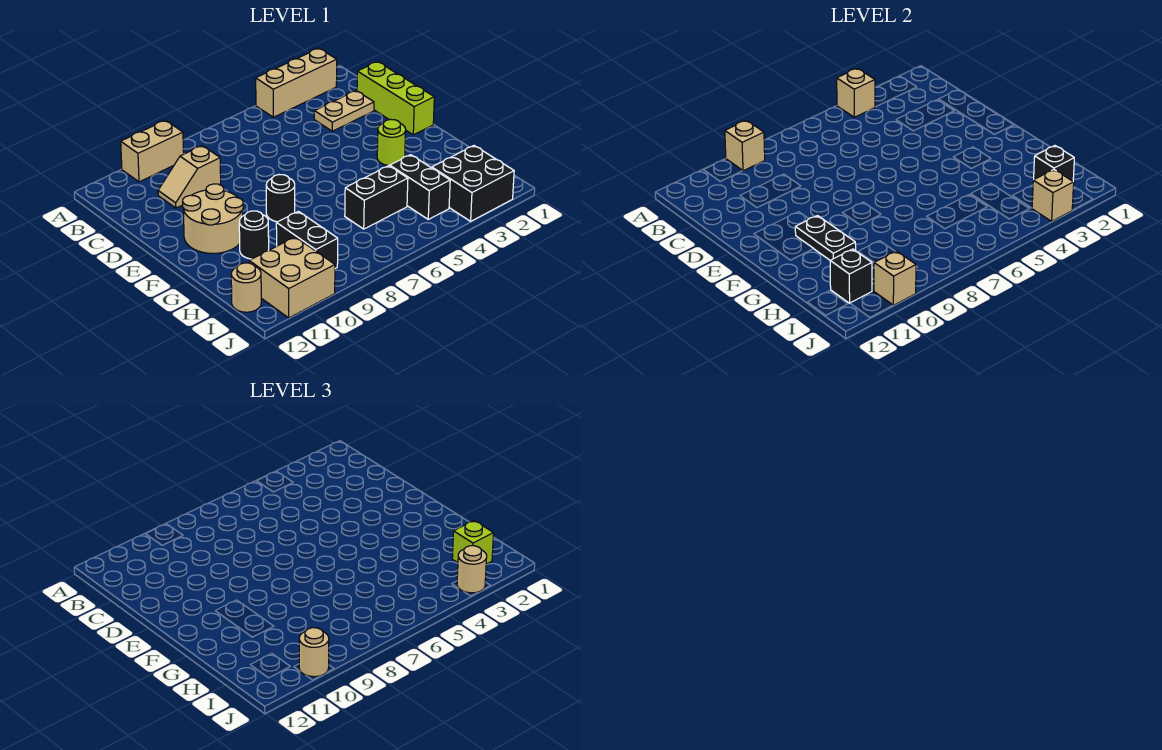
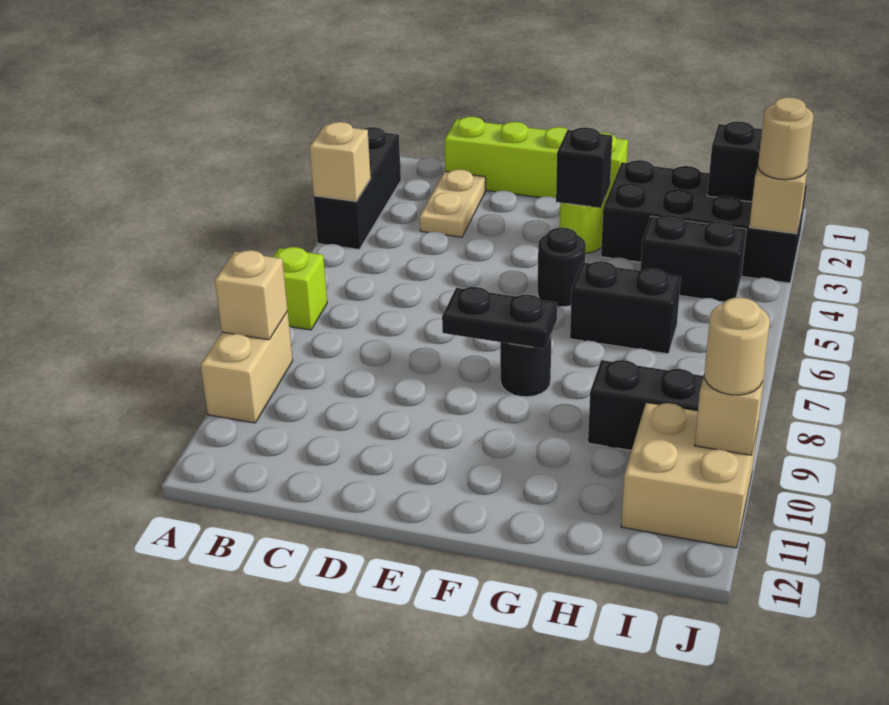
tan brick A2:A4 level 1 -> black brick A2:A4 level 1
lime brick C1:E1 level 1 -> lime brick C1:F1 level 1
tan slope C9:C10 level 1 top 9 -> none
tan round brick E10:F11 level 1 -> none
black plate F10:G10 level 2 -> black plate E8:F8 level 2
black round brick G10 level 1 -> black round brick F5 level 1
black brick H5:H6 level 1 -> black brick G6:H6 level 1
black brick I2:J3 level 1 -> black brick G2:J3 level 1
lime brick I2 level 3 -> lime brick A7 level 1
black brick I11 level 2 -> black brick F3 level 2
tan round brick I12 level 1 -> none

